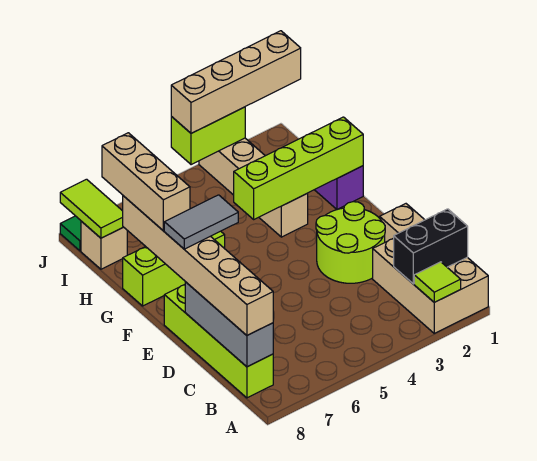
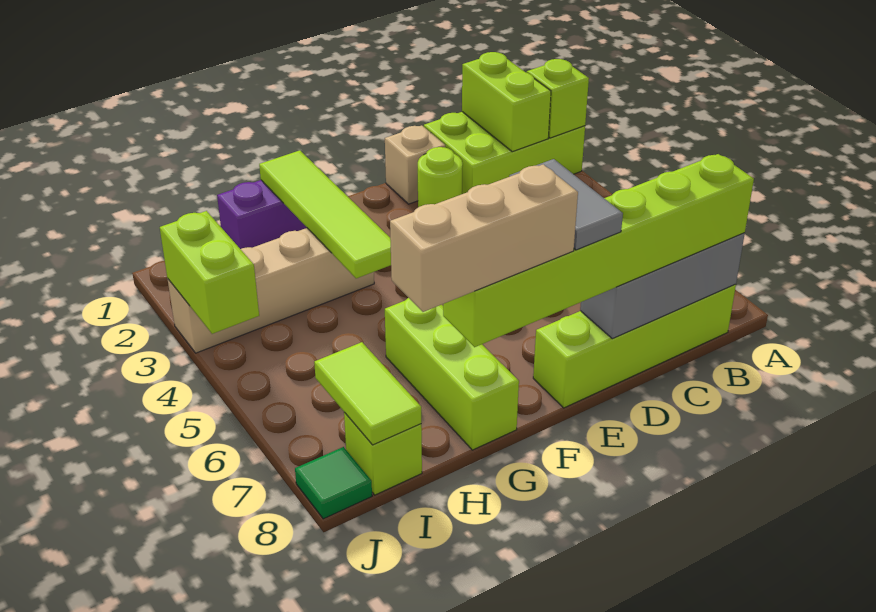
tan brick A1:C2 level 1 -> lime brick A1:C2 level 1
lime tile A2 level 2 -> lime brick A2 level 2
black brick B1:B2 level 2 -> lime brick B1:B2 level 2
tan brick B8:G8 level 3 -> lime brick B8:G8 level 3
lime round brick D2:E3 level 1 -> lime round brick D2 level 1
lime brick G1:G4 level 2 -> lime tile G1:G4 level 2
tan brick I8 level 1 -> lime brick I8 level 1
lime tile I8:J8 level 2 -> lime tile I7:I8 level 2
tan brick J1:J4 level 3 -> none

